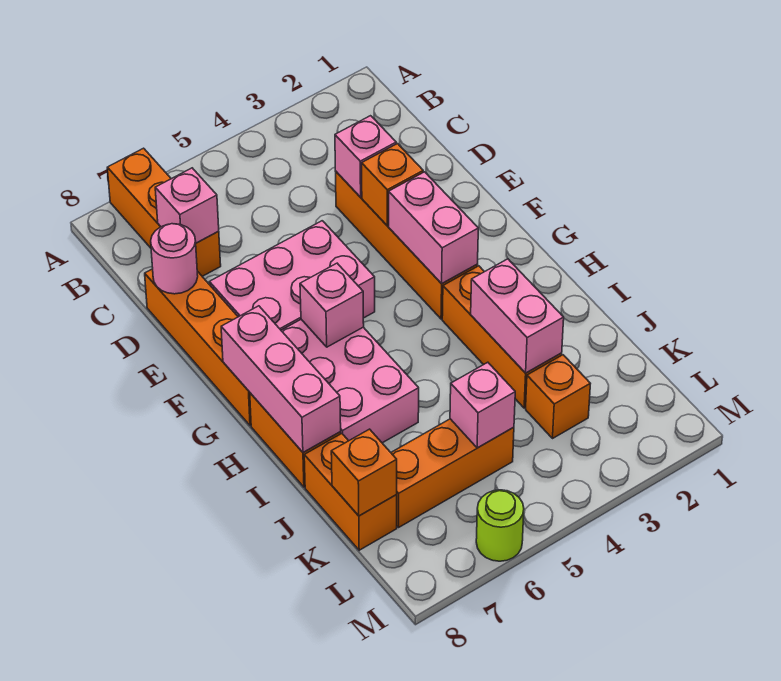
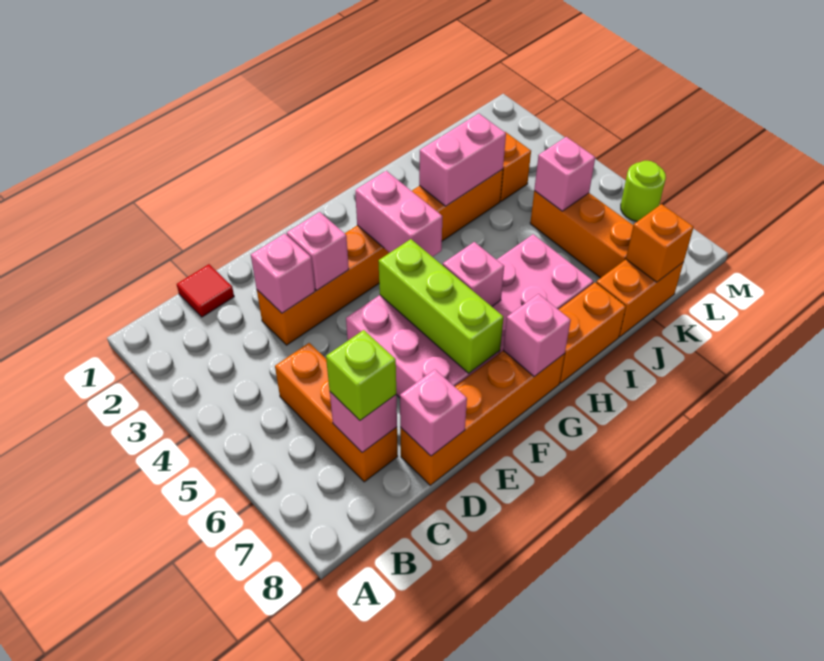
orange brick A7:C7 level 1 -> orange brick C5:C7 level 1
none -> red tile C1 level 1
none -> lime brick C7 level 3
pink round brick D8 level 2 -> pink brick D8 level 2
orange brick E3 level 2 -> pink brick E3 level 2
pink brick F3:G3 level 2 -> pink brick G3:G4 level 2
none -> lime brick F5:F7 level 2
pink brick G8:I8 level 2 -> pink brick G8 level 2

